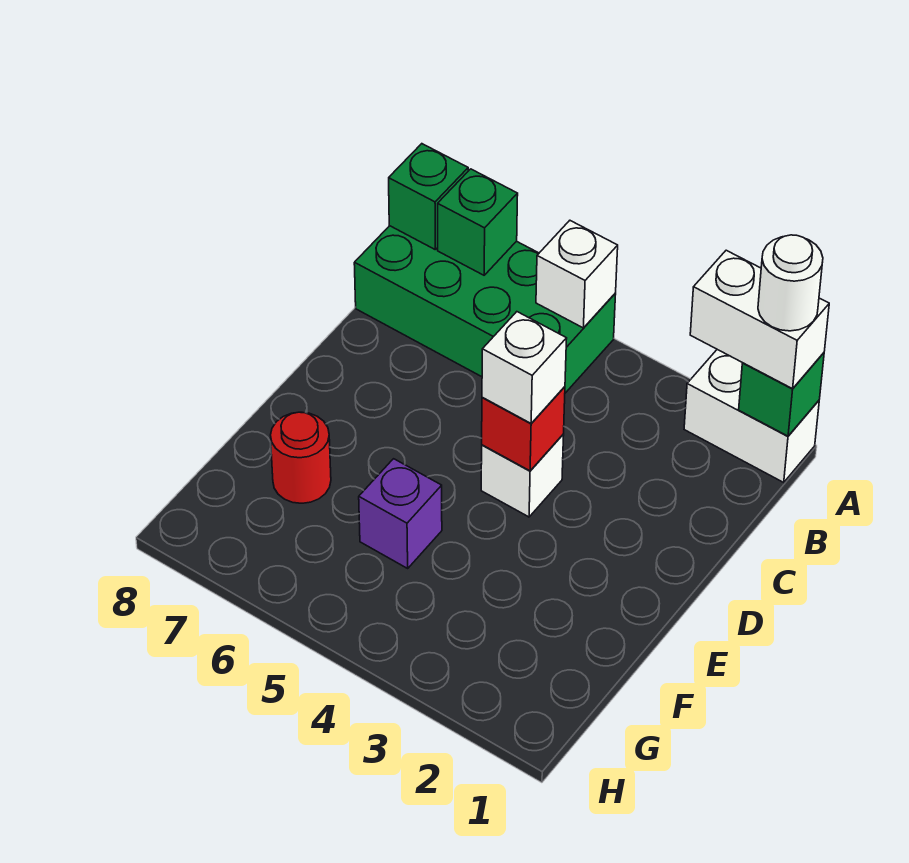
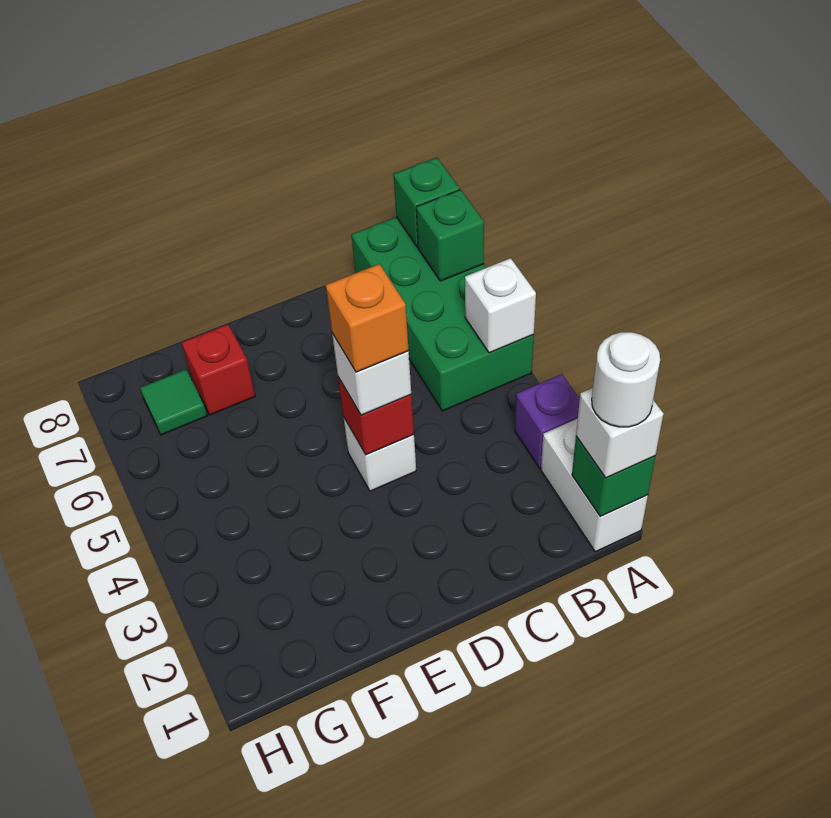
white brick A1:A2 level 3 -> white brick A1 level 3
none -> orange brick D4 level 4
purple brick F5 level 1 -> purple brick A3 level 1
red round brick F7 level 1 -> red brick F7 level 1
none -> green tile G7 level 1

